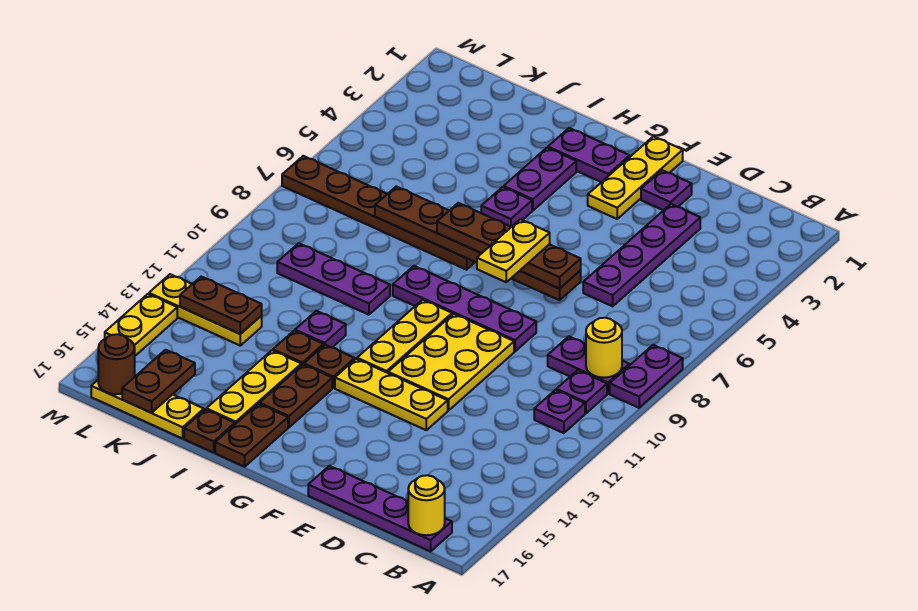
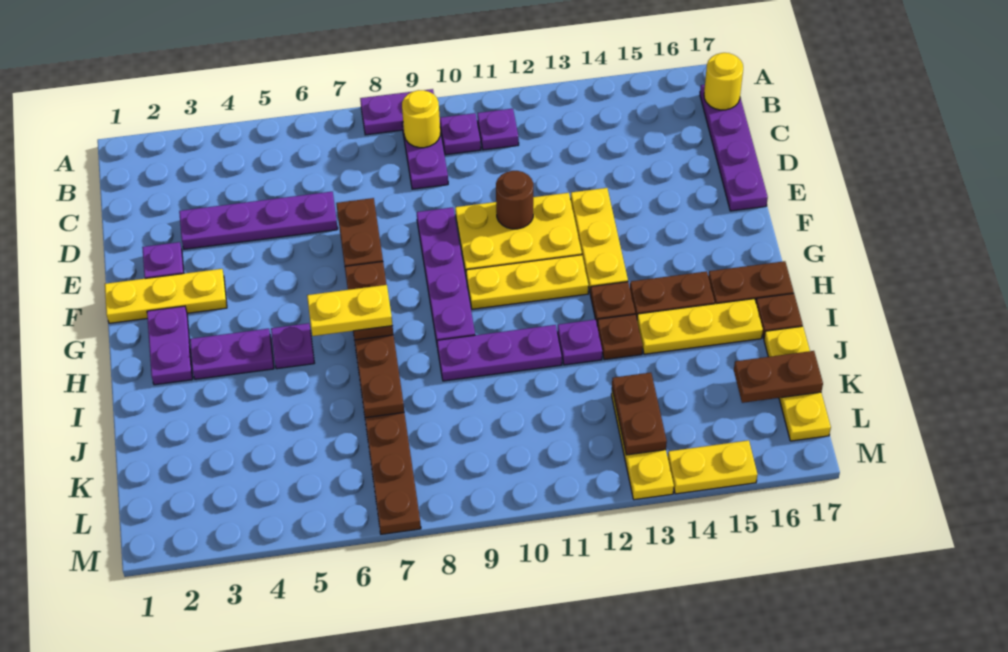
yellow plate F7:F8 level 4 -> yellow plate H6:H7 level 4
purple plate I10:K10 level 1 -> purple plate I9:I11 level 1
brown round brick L17 level 2 -> brown round brick E11 level 2

